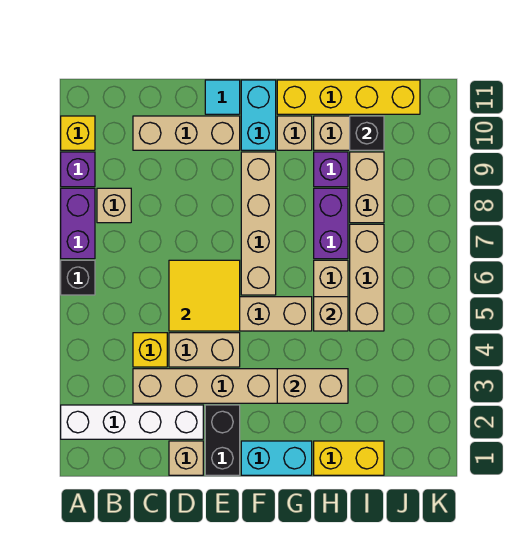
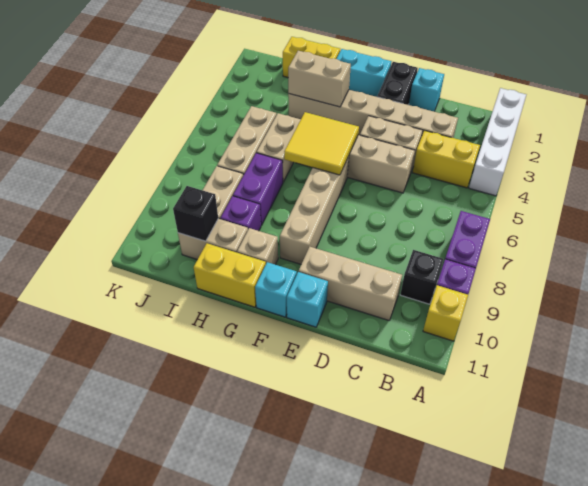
white brick A2:D2 level 1 -> white brick A1:A4 level 1
black brick A6 level 1 -> black brick B9 level 1
tan brick B8 level 1 -> none
yellow brick C4 level 1 -> yellow brick B4:C4 level 1
tan brick D1 level 1 -> cyan brick D1 level 1
yellow tile D5:E6 level 2 -> yellow tile F5:G6 level 2
cyan tile E11 level 1 -> cyan brick E11 level 1
cyan brick F10:F11 level 1 -> cyan brick F11 level 1
yellow brick G11:J11 level 1 -> yellow brick G11:H11 level 1
tan brick H5 level 2 -> none

